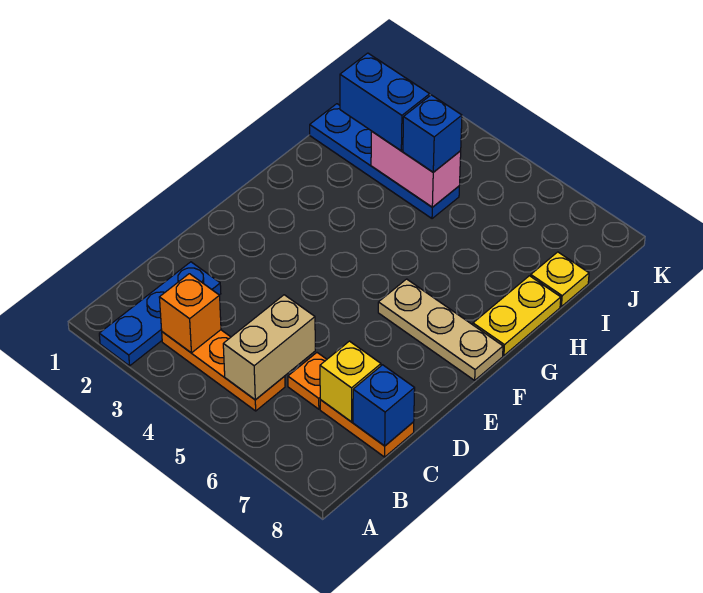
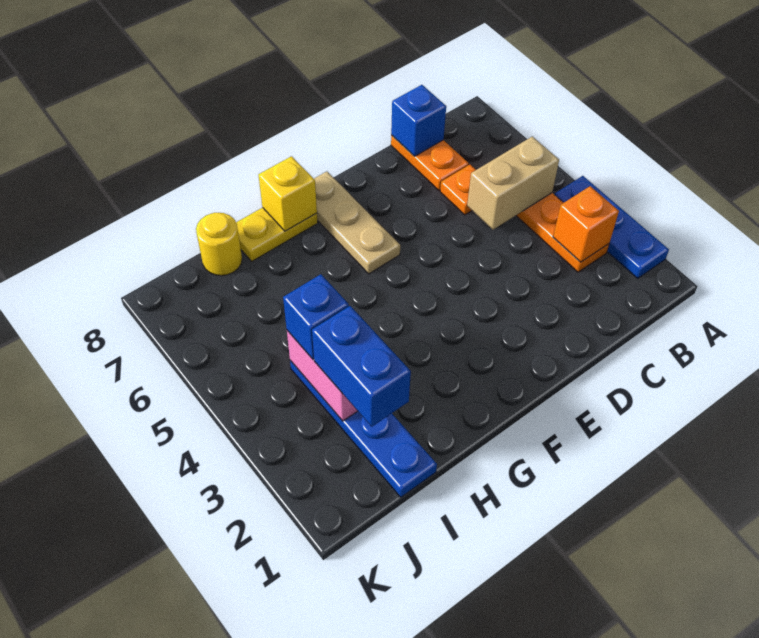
blue plate A2:C2 level 1 -> blue plate A2:A4 level 1
yellow brick C7 level 2 -> yellow brick G8 level 2
yellow plate I8 level 1 -> yellow round brick I8 level 1

